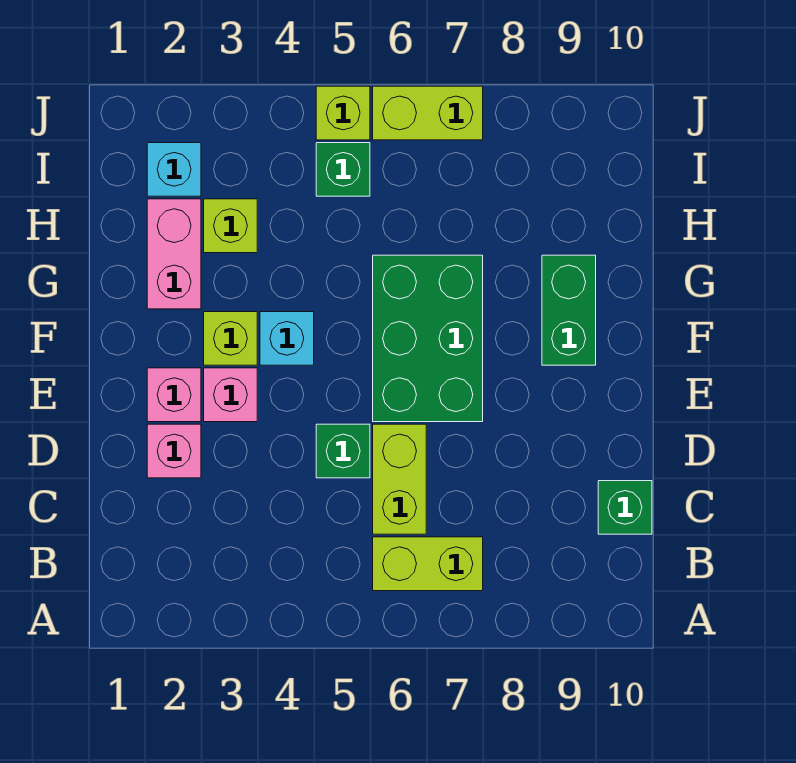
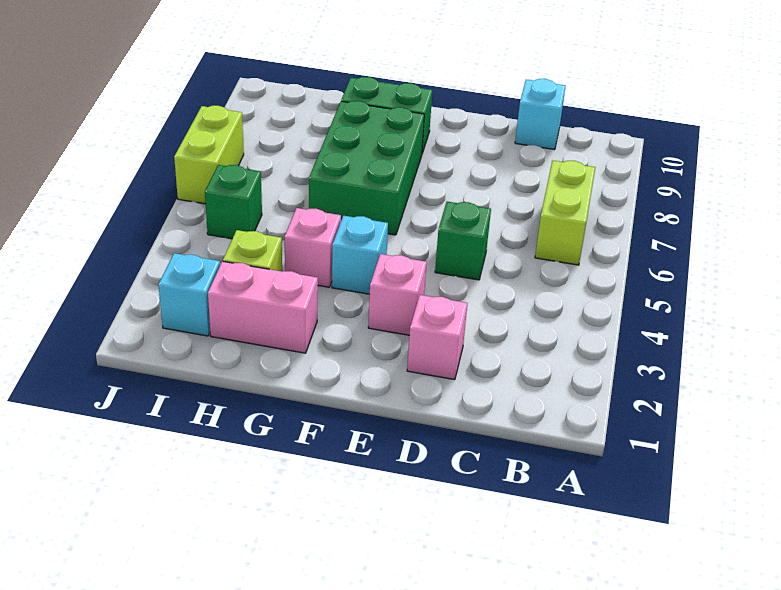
lime brick C6:D6 level 1 -> none
green brick C10 level 1 -> cyan brick C10 level 1
pink brick E2 level 1 -> pink brick G4 level 1
green brick E6:G7 level 1 -> green brick F6:G8 level 1
lime brick F3 level 1 -> none
lime brick J5 level 1 -> none

